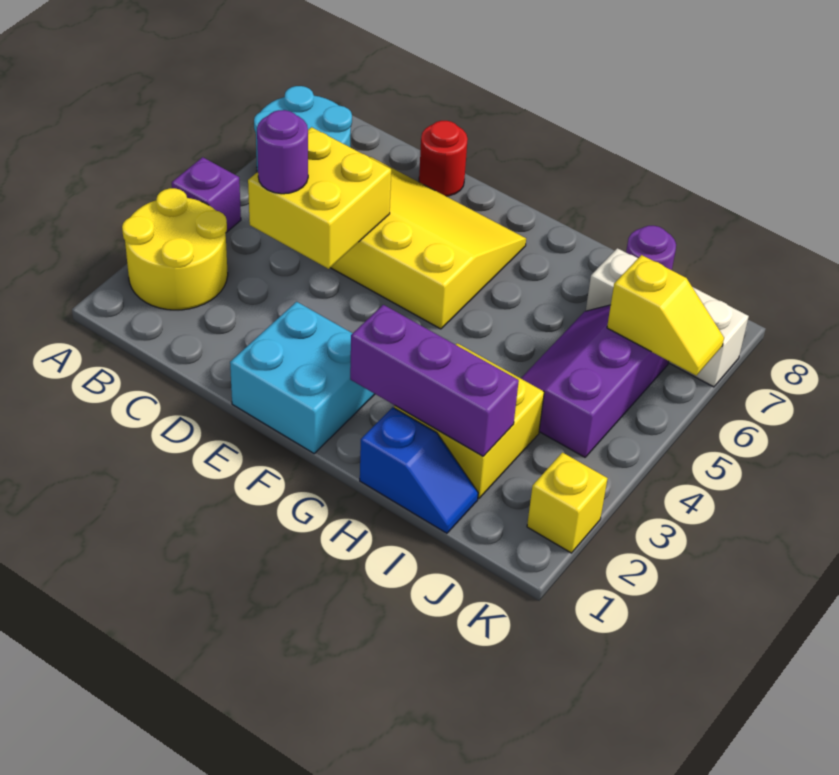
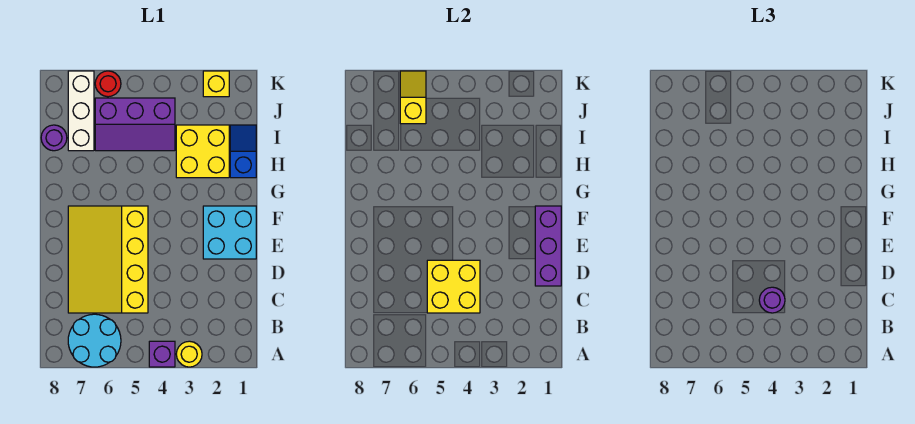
yellow round brick A2:B3 level 1 -> yellow round brick A3 level 1
red round brick D8 level 1 -> red round brick K6 level 1
purple brick G2:I2 level 2 -> purple brick D1:F1 level 2

